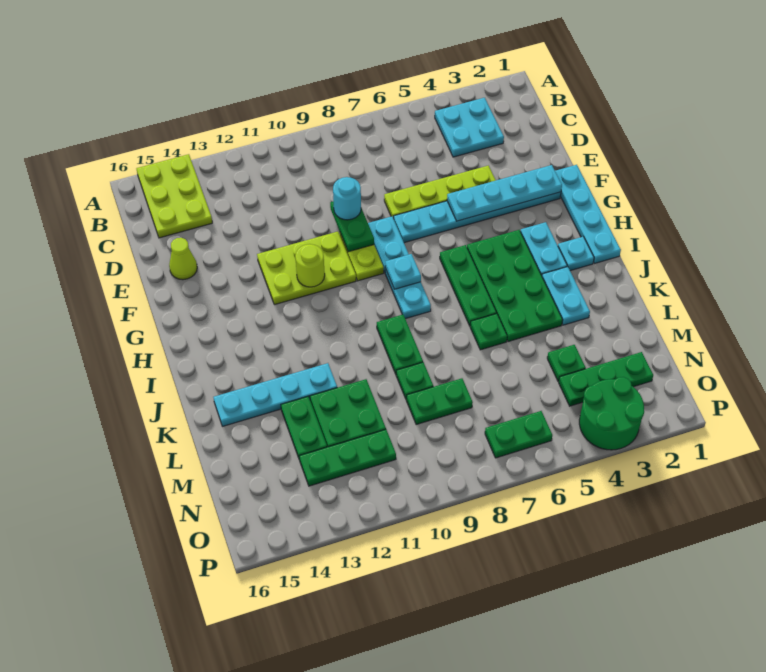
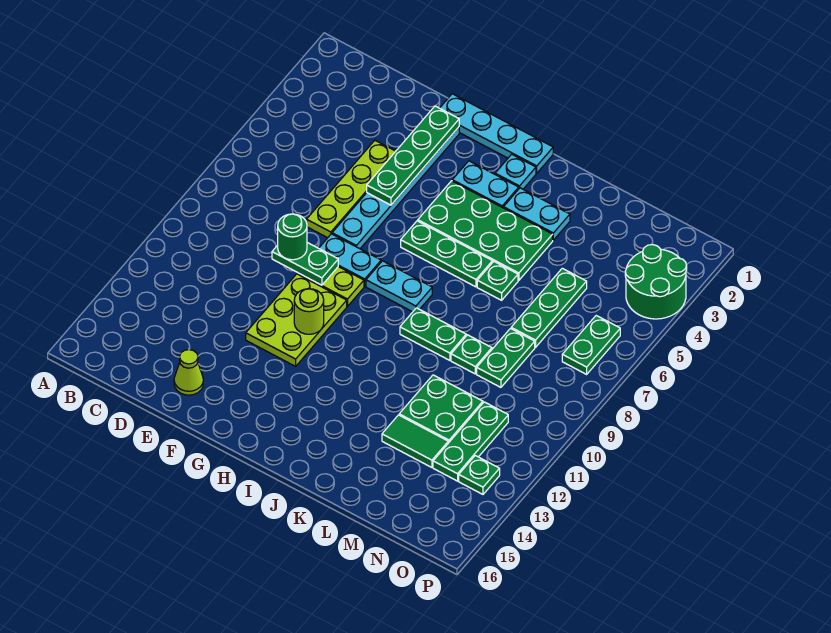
lime plate A14:C15 level 1 -> none
cyan plate B3:C4 level 1 -> none
cyan round brick E9 level 3 -> green round brick E9 level 3
cyan plate F2:F5 level 2 -> green plate F2:F5 level 2
cyan plate H8 level 2 -> none
cyan plate K12:K15 level 1 -> none
green plate L13:M13 level 1 -> green tile L13:M13 level 1
green plate M4 level 1 -> green plate O13 level 1
green plate N2:N4 level 1 -> green plate M5:M7 level 1

